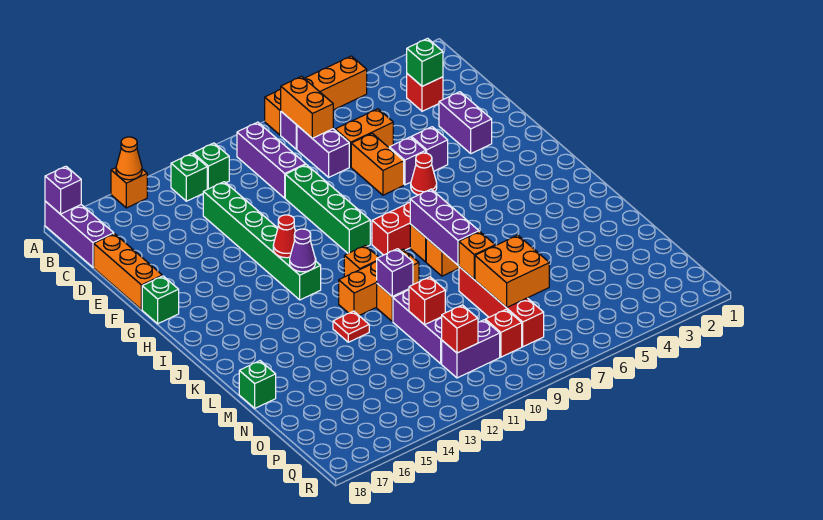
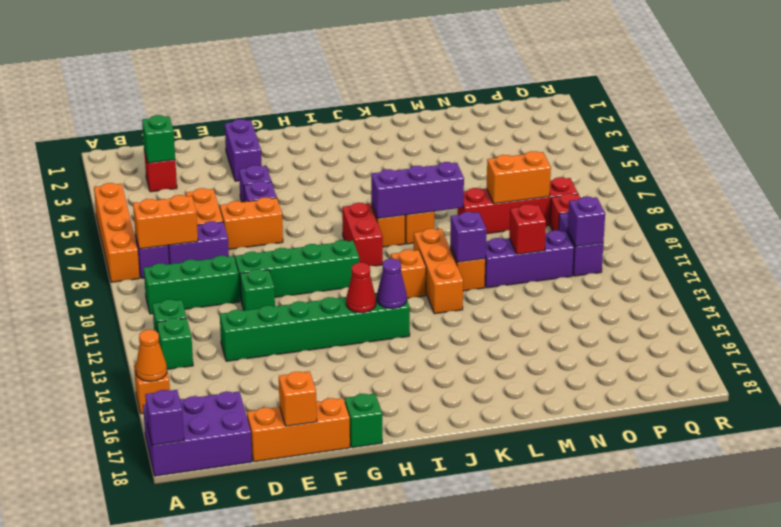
purple brick A18:C18 level 1 -> purple brick A17:C18 level 1
purple brick B10:D10 level 1 -> green brick B10:D10 level 1
purple brick E3:F3 level 1 -> purple brick F2:F3 level 1
red cone G6 level 1 -> none
red plate L13 level 1 -> none
orange brick M8 level 2 -> orange brick E18 level 2
green brick M18 level 1 -> green brick E11 level 1
orange brick N7:O8 level 2 -> orange brick N8:O8 level 2
red brick P11 level 2 -> purple brick P11 level 2

